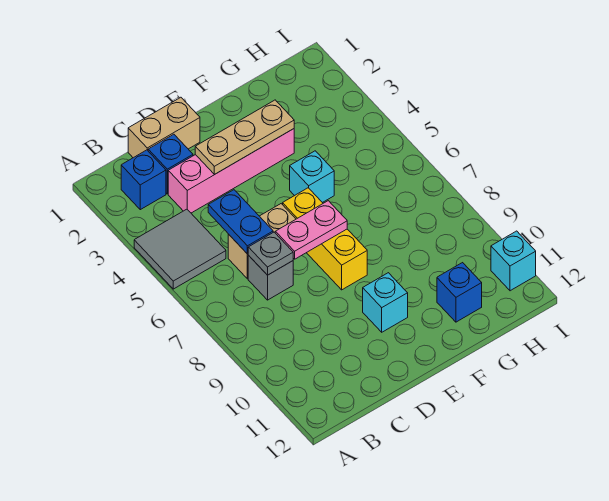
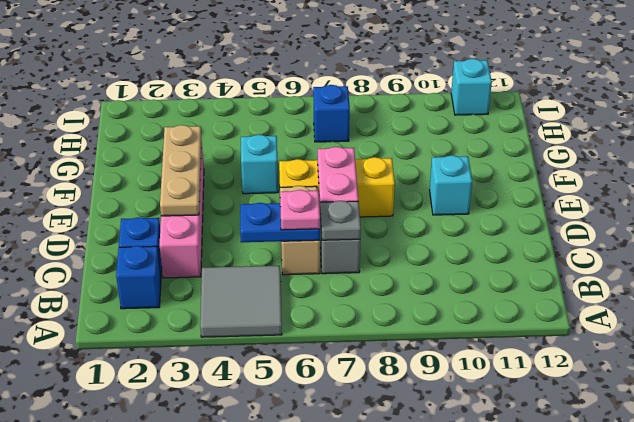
tan brick C1:D1 level 1 -> none
none -> pink plate C6 level 3
blue brick G11 level 1 -> blue brick H7 level 1

